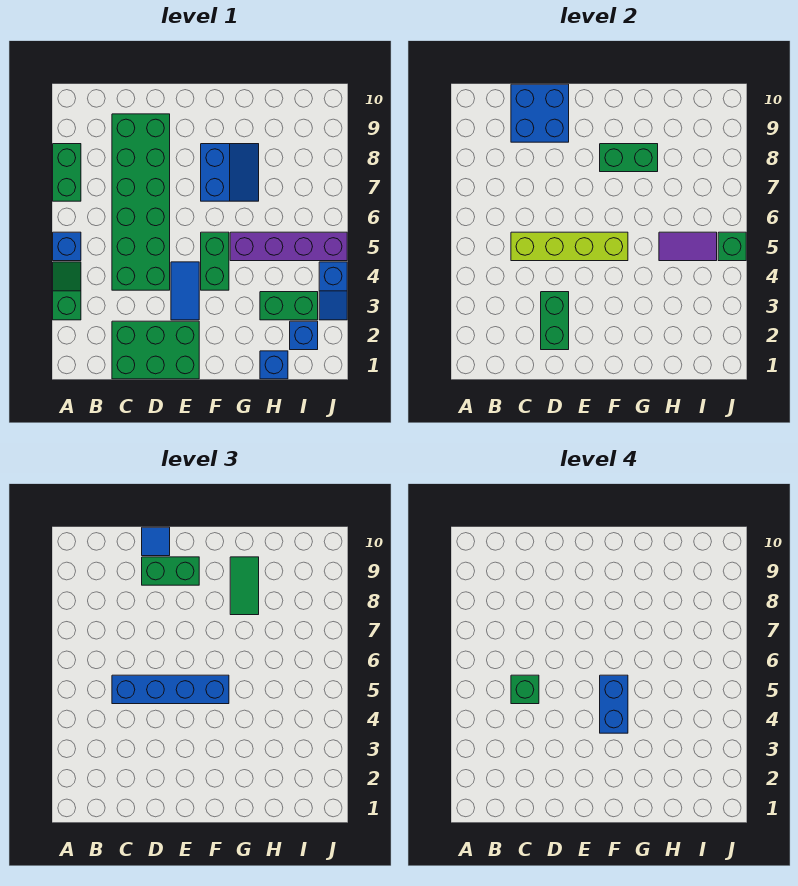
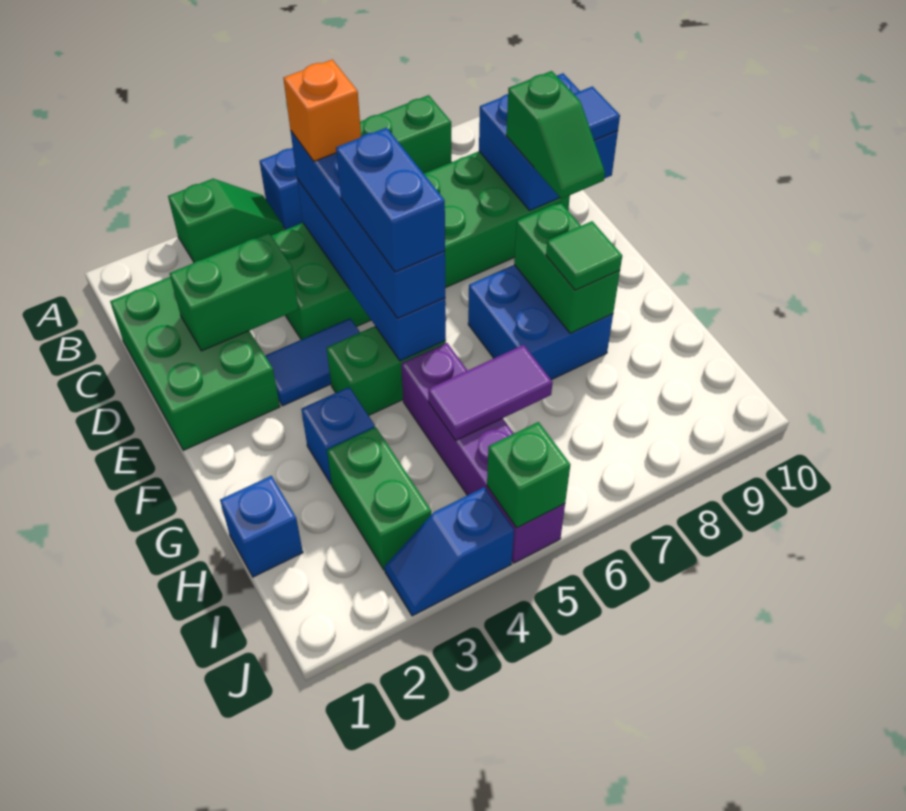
lime brick C5:F5 level 2 -> blue brick C5:F5 level 2
green brick C5 level 4 -> orange brick C5 level 4
green brick D9:E9 level 3 -> green slope D9:E9 level 3 top D
blue brick F4:F5 level 4 -> blue brick E5:F5 level 4
blue slope F7:G8 level 1 top F -> blue brick F7:G8 level 1
green tile G8:G9 level 3 -> green tile G8 level 3
purple tile H5:I5 level 2 -> purple tile H5:H6 level 2
blue brick I2 level 1 -> blue brick G3 level 1

